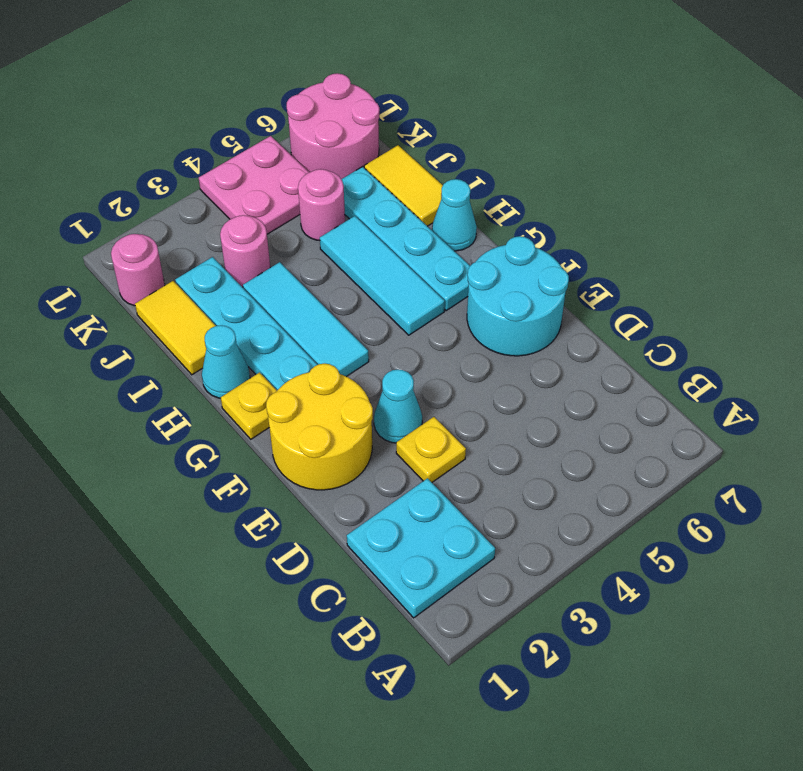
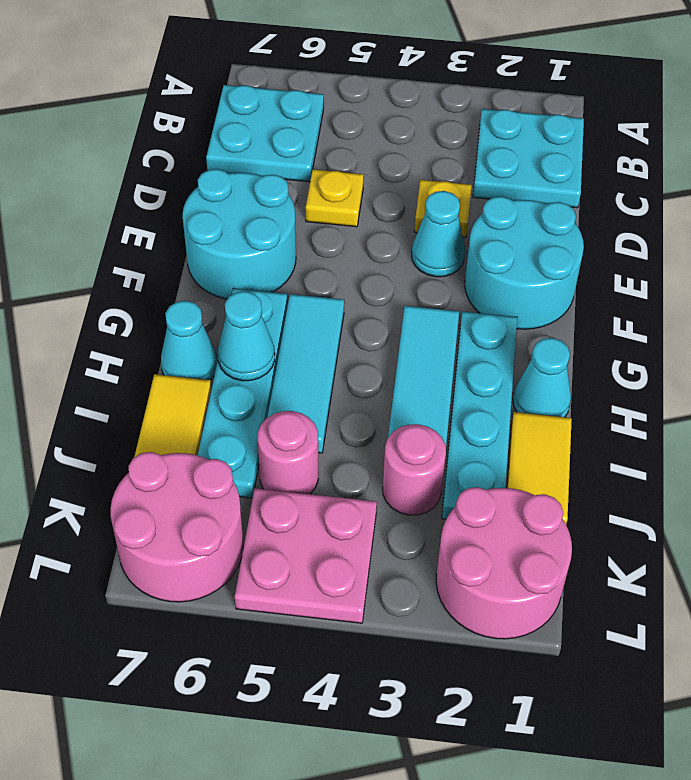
none -> cyan plate B6:C7 level 1
yellow round brick E1:F2 level 1 -> cyan round brick E1:F2 level 1
yellow plate G1 level 1 -> yellow plate D5 level 1
none -> cyan cone H6 level 2
pink round brick K1 level 1 -> pink round brick K1:L2 level 1

